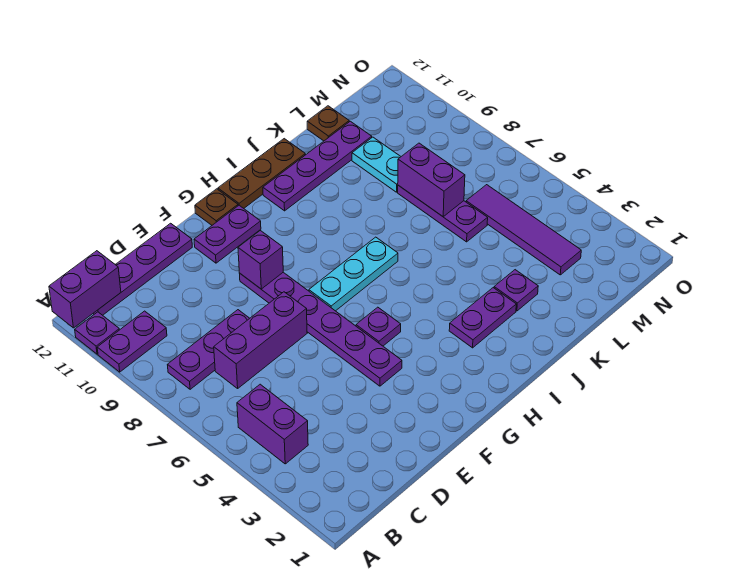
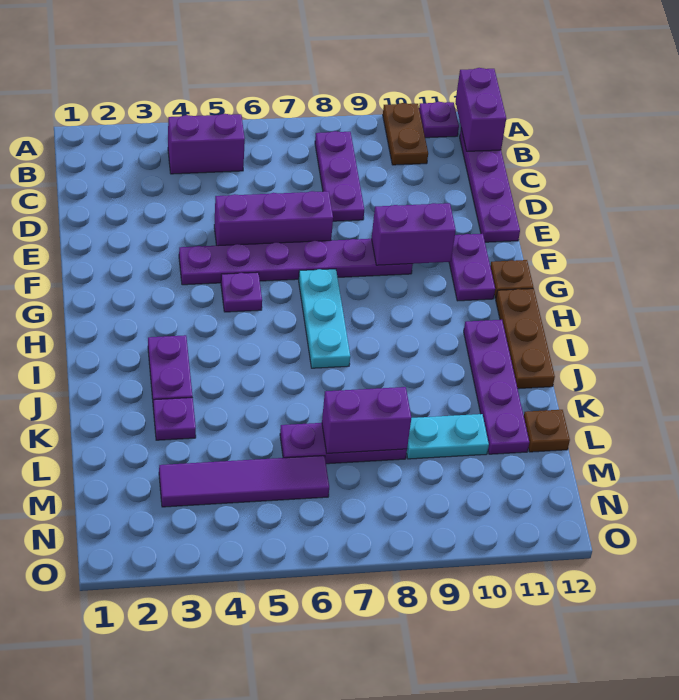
purple plate A10:B10 level 1 -> brown plate A10:B10 level 1
purple brick C7:E7 level 1 -> purple brick E5:E7 level 1
purple brick F9 level 2 -> purple brick F9:F10 level 2

